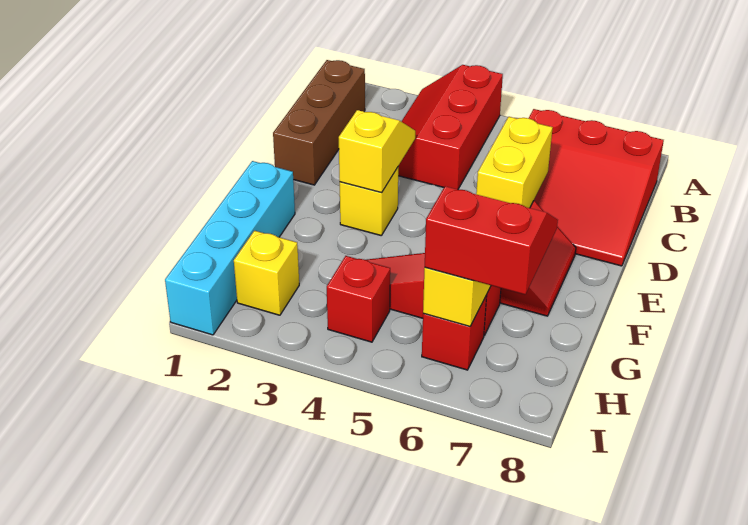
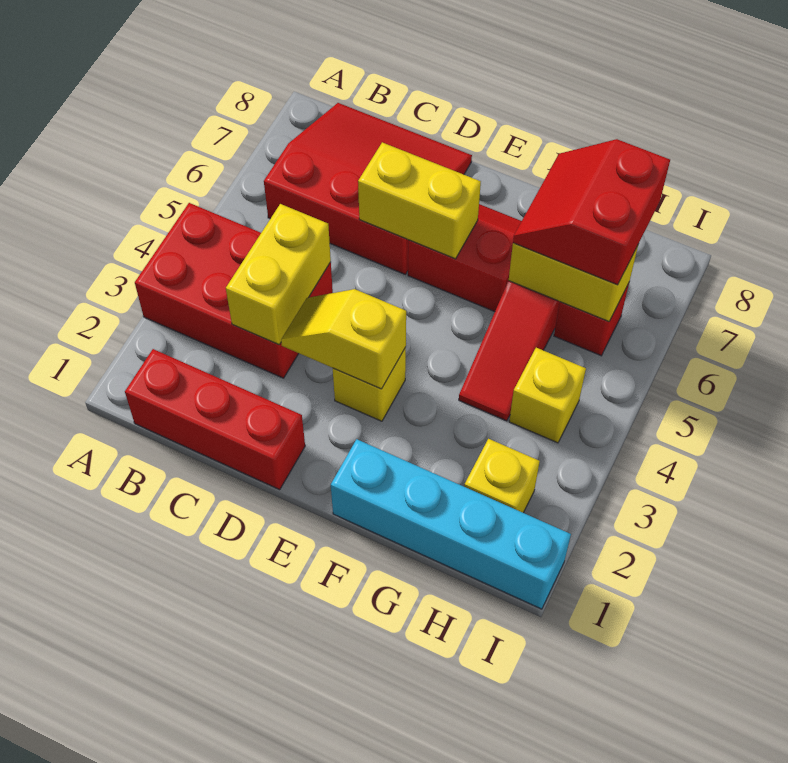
red slope A3:C4 level 1 top 4 -> red brick A3:C4 level 1
brown brick B1:D1 level 1 -> red brick B1:D1 level 1
red slope B6:D8 level 1 top B -> red slope B6:D8 level 1 top 6
none -> yellow brick C3:C4 level 2
red brick H4 level 1 -> yellow brick H4 level 1

